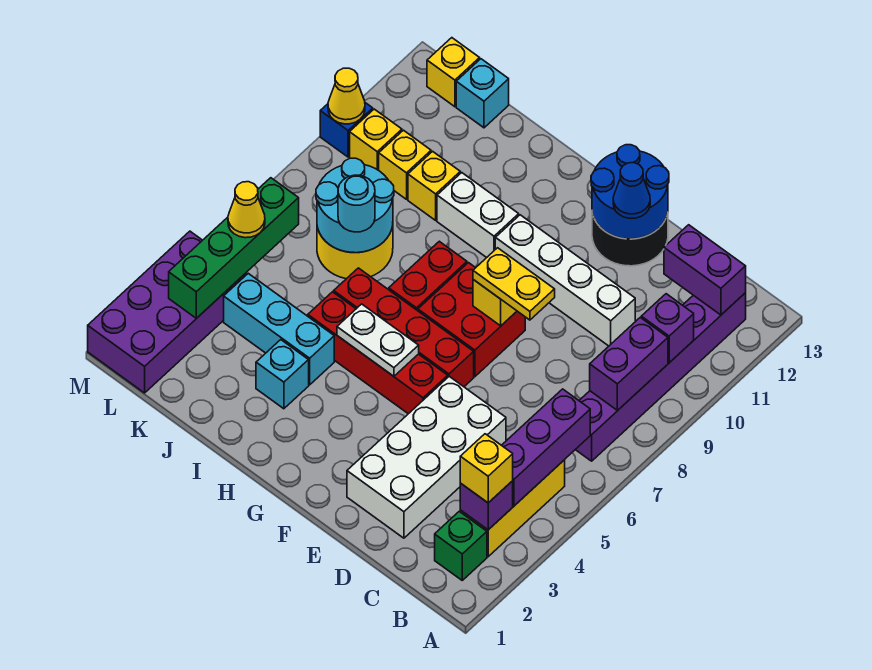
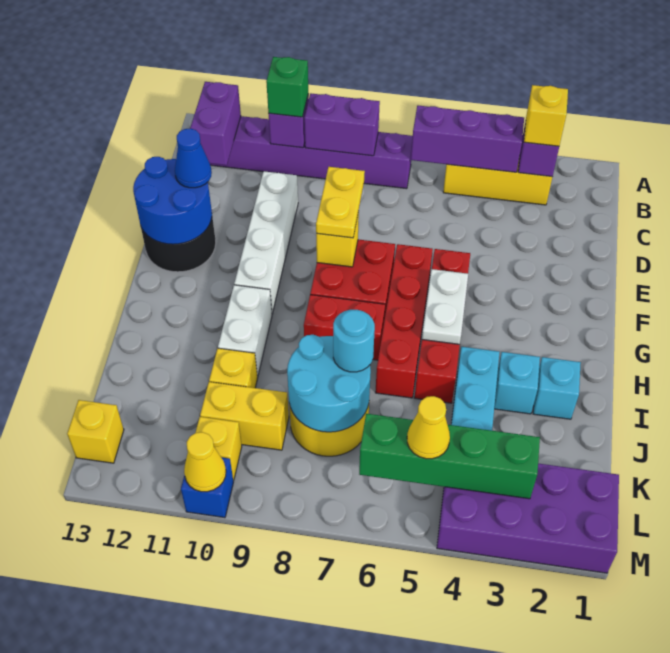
green brick B2 level 1 -> green brick B10 level 3
white brick D2:E5 level 1 -> none
yellow brick K10 level 1 -> yellow brick K9:K10 level 1
cyan brick K13 level 1 -> cyan brick I2 level 1

